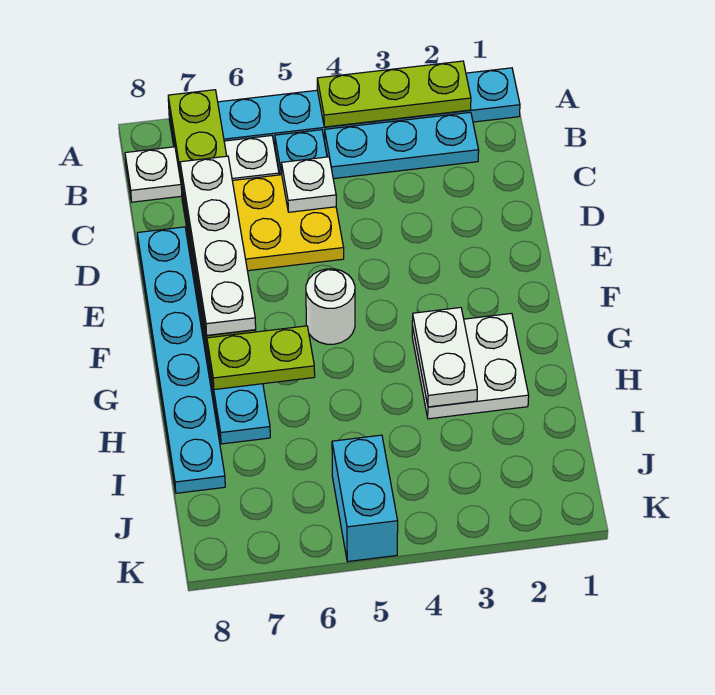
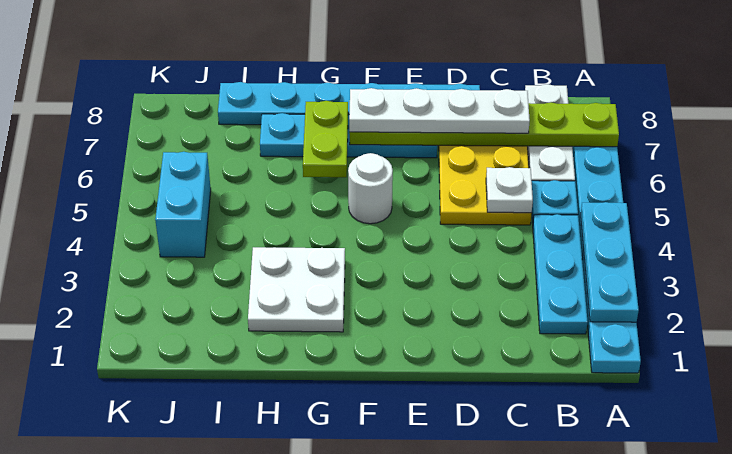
lime plate A2:A4 level 2 -> cyan plate A2:A4 level 2
white plate G3:H3 level 2 -> none
cyan brick J5:K5 level 1 -> cyan brick J4:J5 level 1

